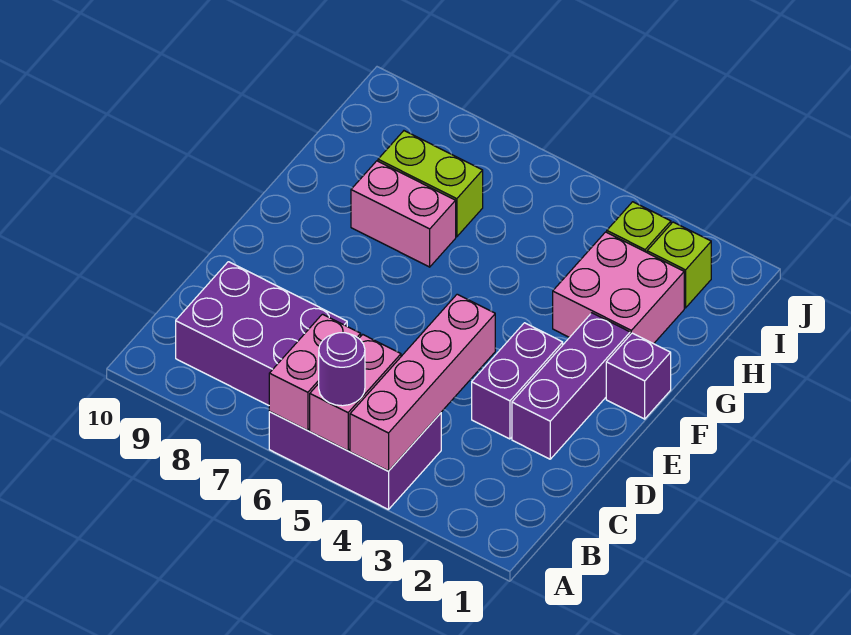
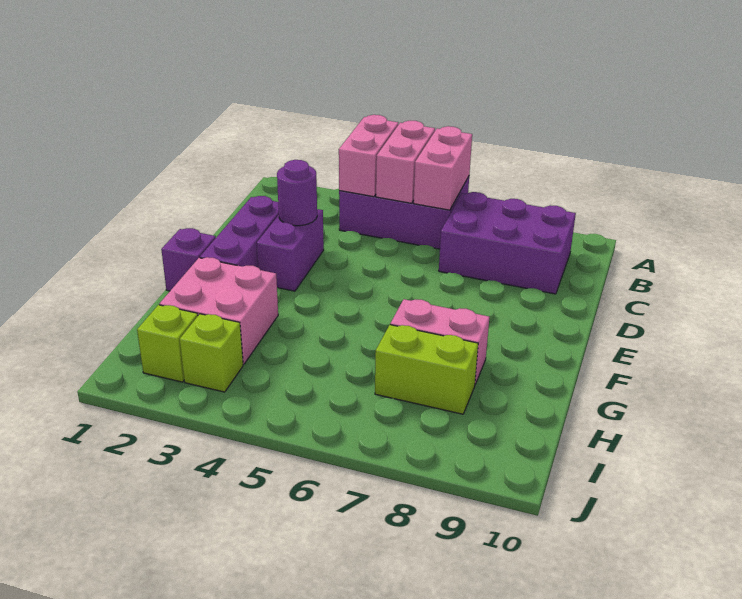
pink brick A4:D4 level 2 -> pink brick A4:B4 level 2
purple round brick A5 level 3 -> purple round brick D3 level 2

